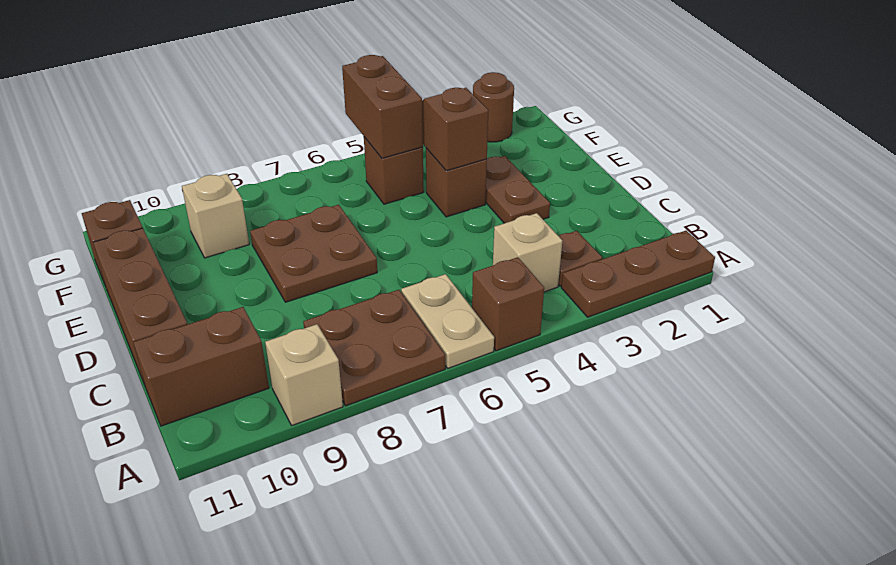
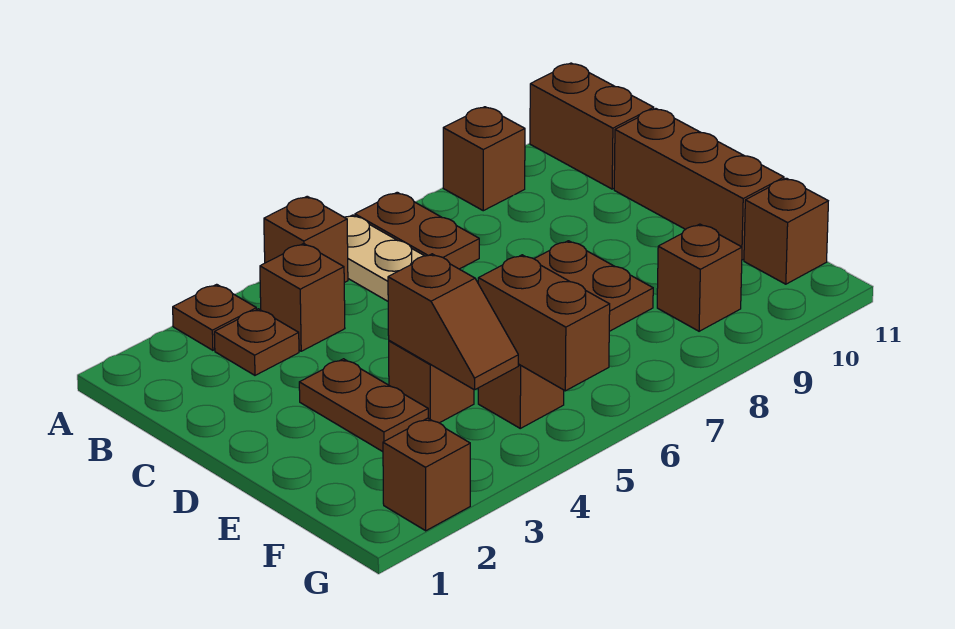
brown plate A1:A3 level 1 -> brown plate A3 level 1
brown plate A7:B8 level 1 -> brown plate A7:B7 level 1
tan brick A9 level 1 -> brown brick A9 level 1
tan brick B4 level 1 -> brown brick B4 level 1
brown brick B10:B11 level 1 -> brown brick A11:B11 level 1
tan brick F9 level 1 -> brown brick F9 level 1
brown round brick G2 level 1 -> brown brick G2 level 1

